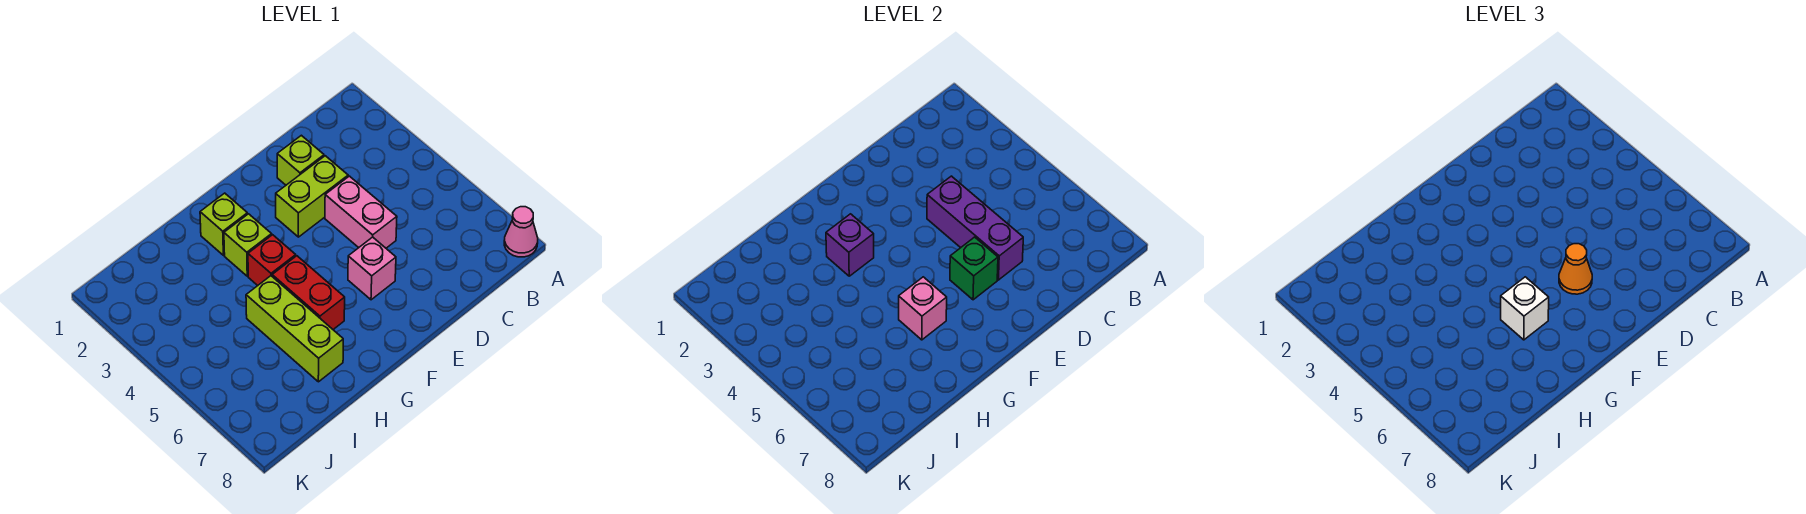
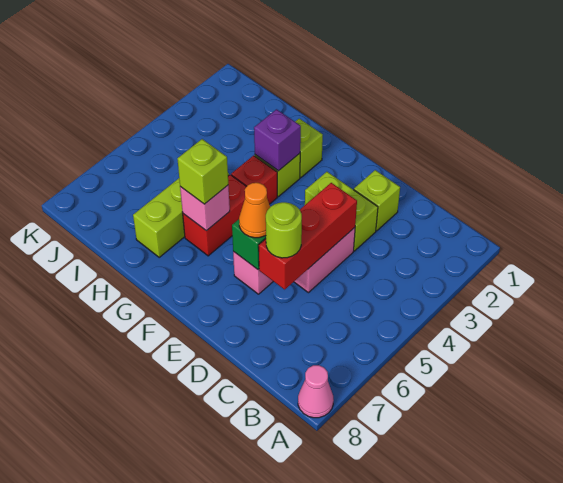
purple brick D4:D6 level 2 -> red brick D4:D6 level 2
none -> lime round brick D6 level 3
white brick G6 level 3 -> lime brick G6 level 3

